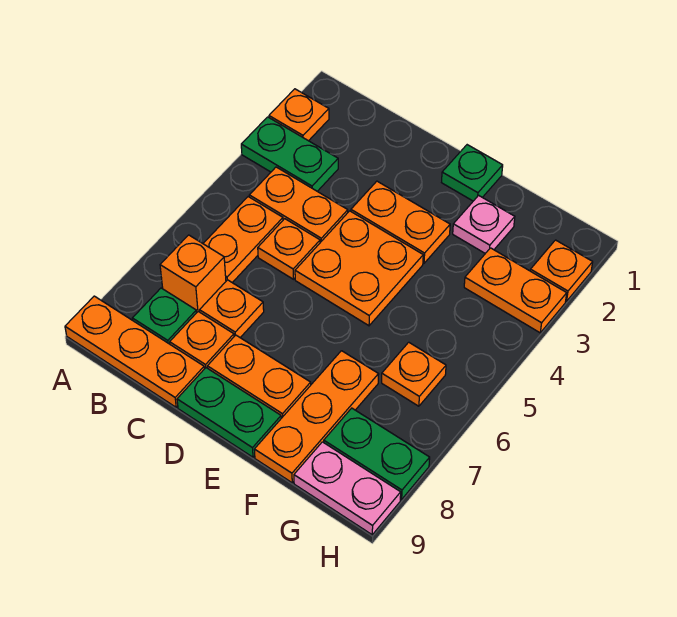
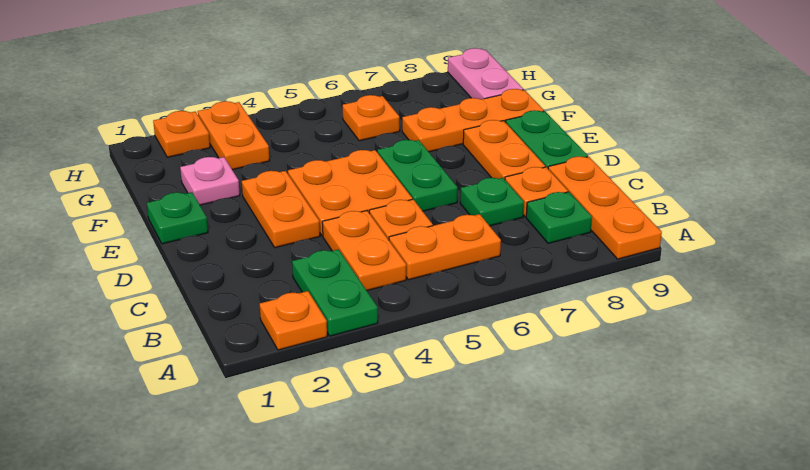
orange brick B7 level 1 -> none
orange plate C7 level 1 -> green plate C7 level 1
green plate G8:H8 level 1 -> green plate D6:E6 level 1

